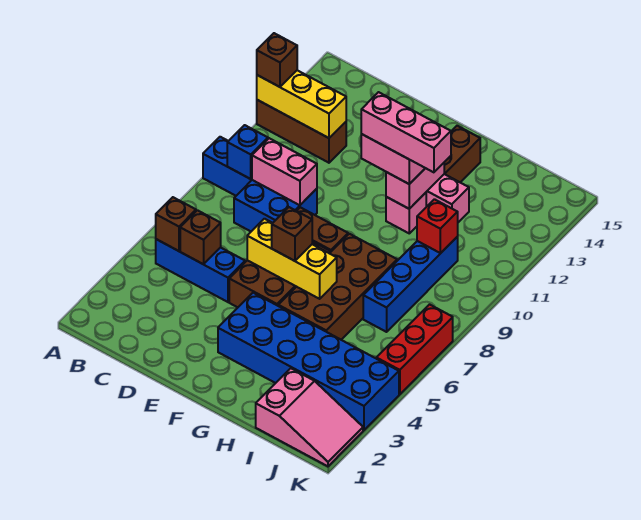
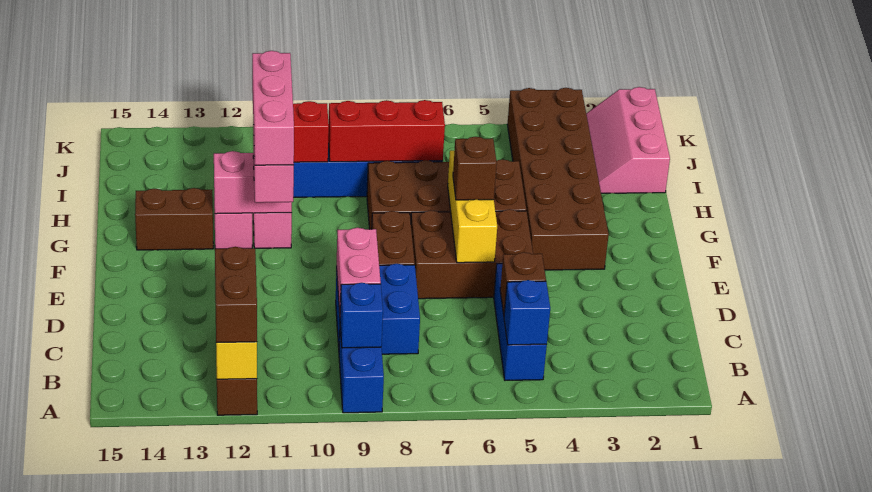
brown brick A12 level 3 -> brown brick A12:B12 level 3
brown brick B5 level 2 -> blue brick B5 level 2
blue brick F3:K4 level 1 -> brown brick F3:K4 level 1
pink slope I1:K2 level 1 top I -> pink slope I1:K2 level 1 top 1
red brick K5:K7 level 1 -> red brick I7:I9 level 2

